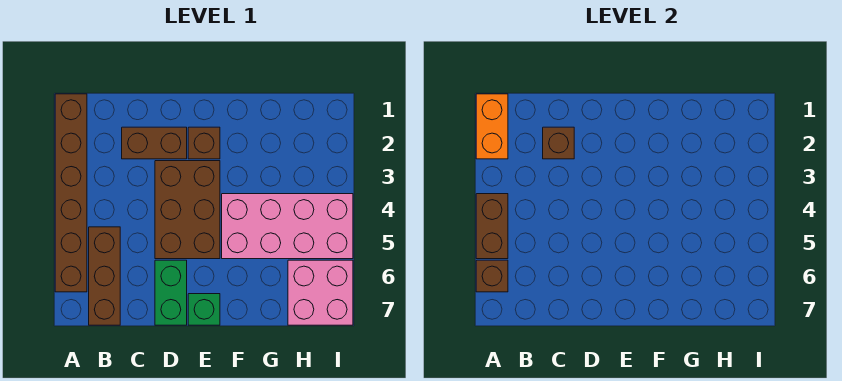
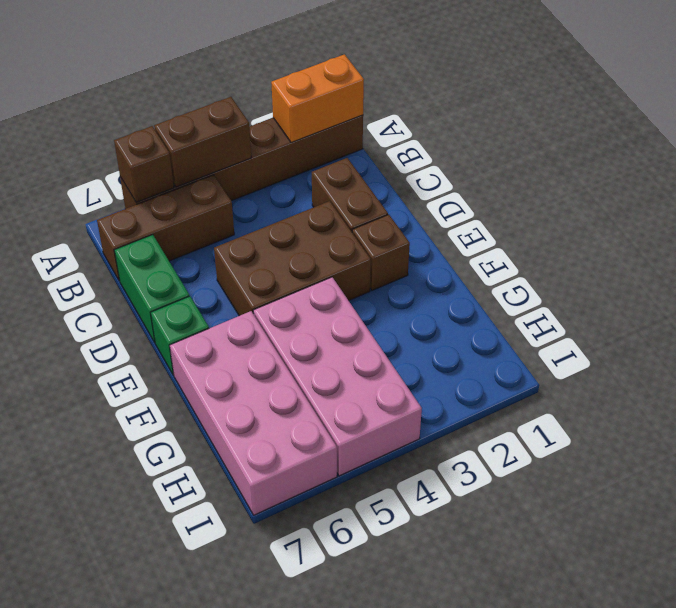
brown brick C2 level 2 -> none
green brick D6:D7 level 1 -> green brick C7:D7 level 1
pink brick H6:I7 level 1 -> pink brick F6:I7 level 1

